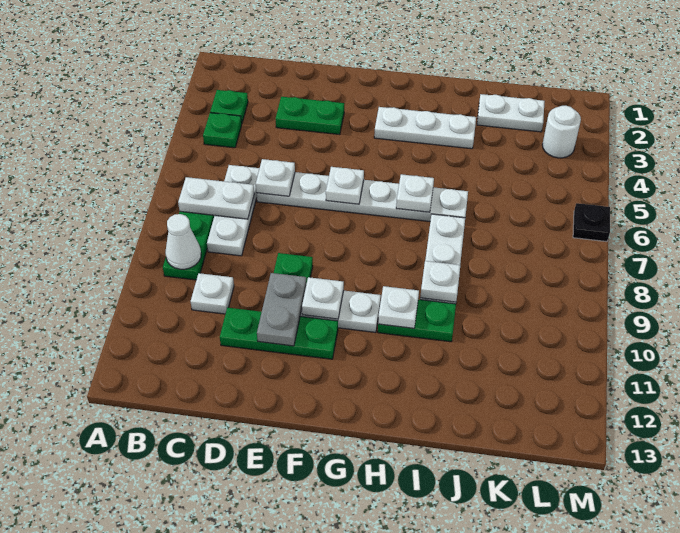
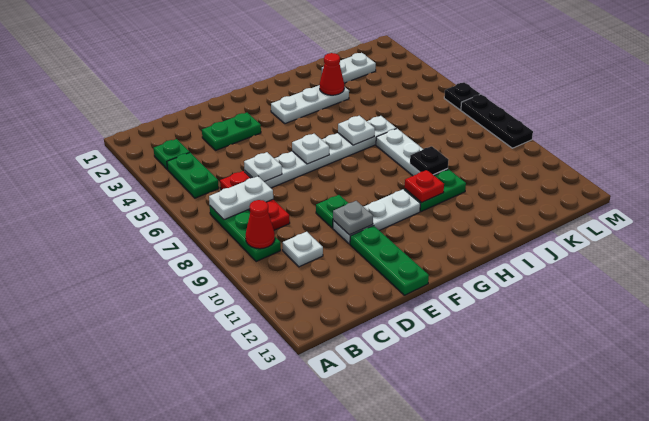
green plate B4 level 1 -> green plate B4:B5 level 1
white cone B9 level 2 -> red cone B9 level 2
white plate C6:C8 level 1 -> red plate C6:C8 level 1
green plate D11:F11 level 1 -> green plate E11:E13 level 1
grey plate E10:E11 level 2 -> grey plate E10 level 2
white plate F10 level 2 -> none
white plate H10 level 2 -> red plate H10 level 2
none -> red cone I3 level 2
white plate I9 level 2 -> black plate I9 level 2
white round brick L3 level 1 -> none
none -> black plate M7:M9 level 1

